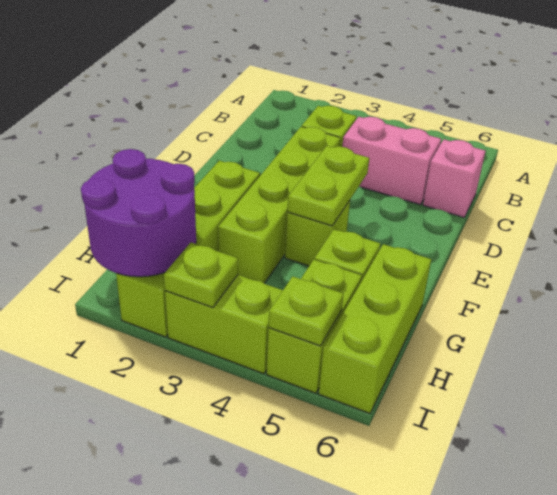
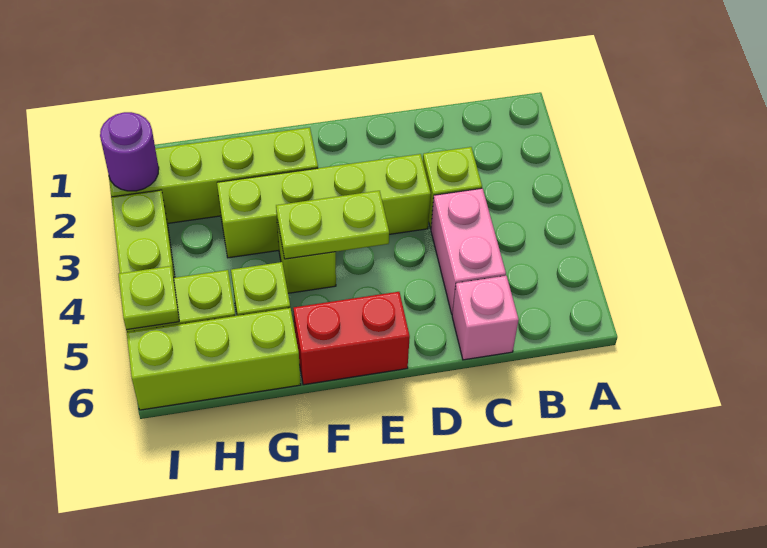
none -> red brick E6:F6 level 1
purple round brick H1:I2 level 2 -> purple round brick I2 level 2
lime plate I3 level 2 -> none

